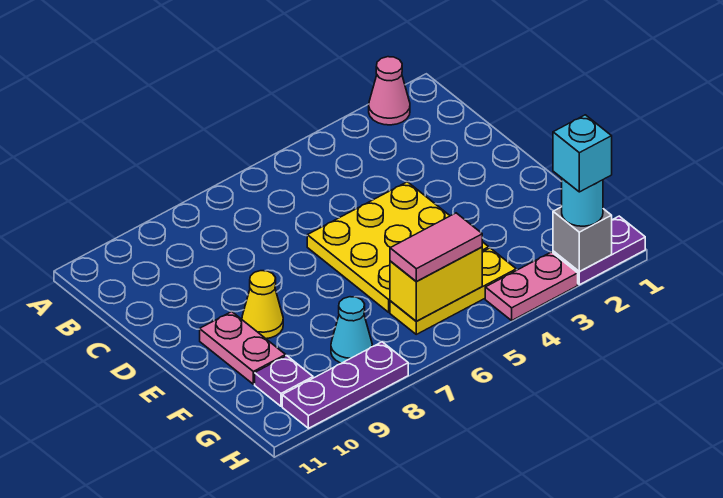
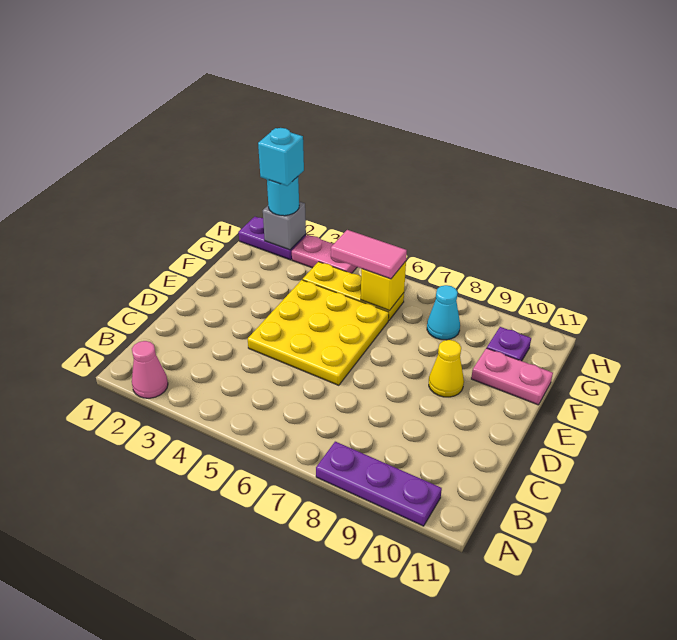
pink plate E10:F10 level 1 -> pink plate F10:F11 level 1
yellow brick G5:G6 level 2 -> yellow brick G6 level 2
purple plate H8:H10 level 1 -> purple plate A8:A10 level 1

